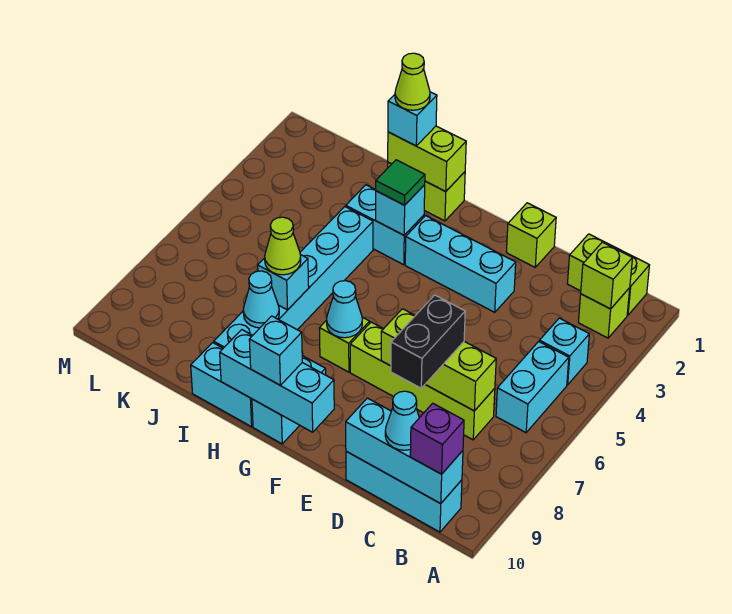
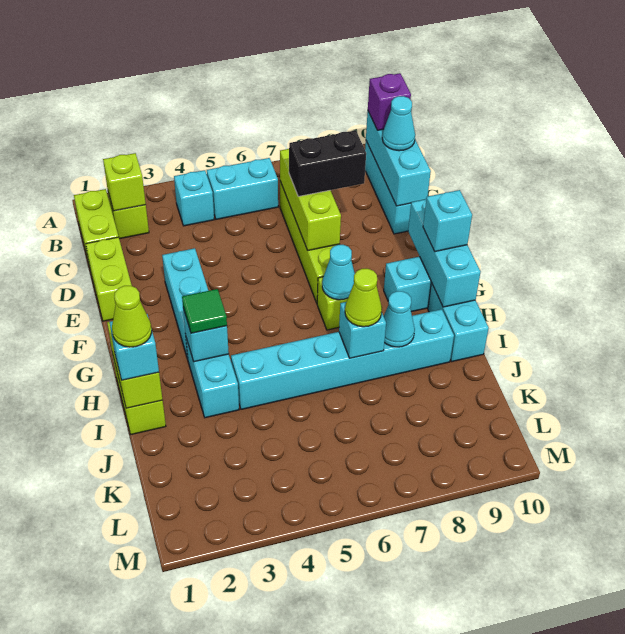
lime brick E1 level 1 -> lime brick D1:E1 level 1

